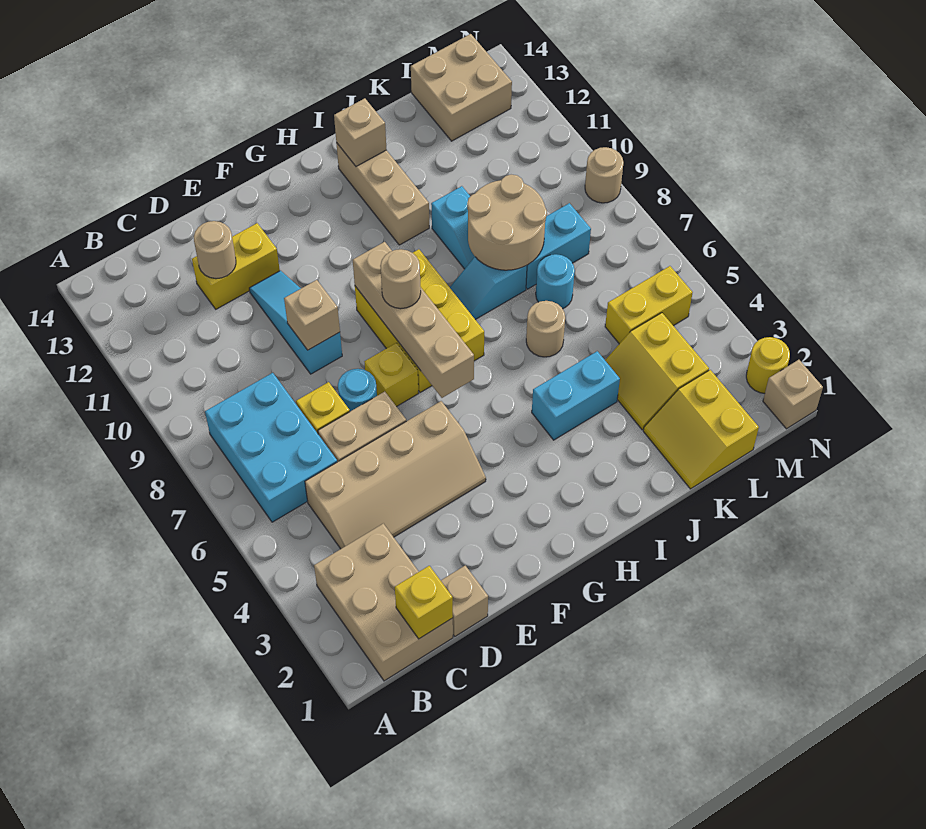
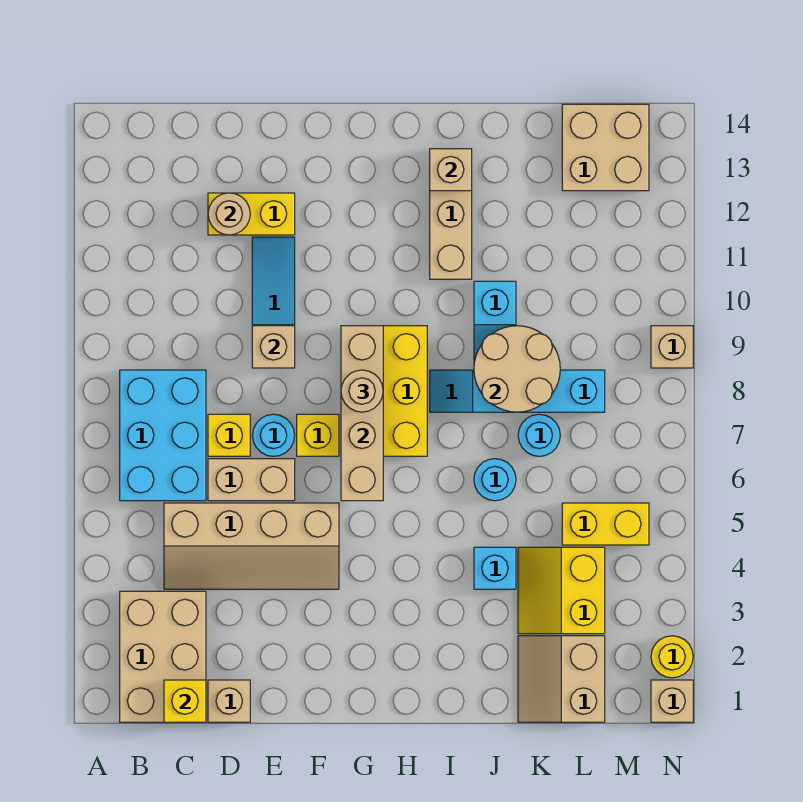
cyan brick I4:J4 level 1 -> cyan brick J4 level 1
tan round brick J6 level 1 -> cyan round brick J6 level 1
yellow slope K1:L2 level 1 top L -> tan slope K1:L2 level 1 top L
tan round brick N9 level 1 -> tan brick N9 level 1

